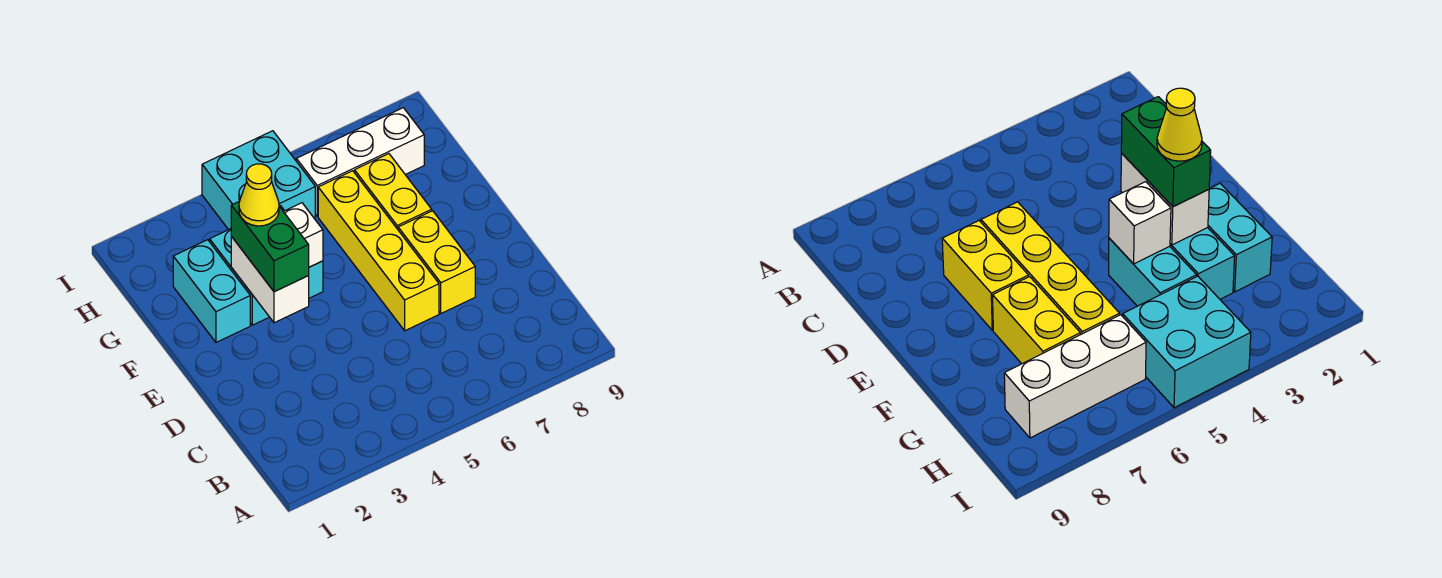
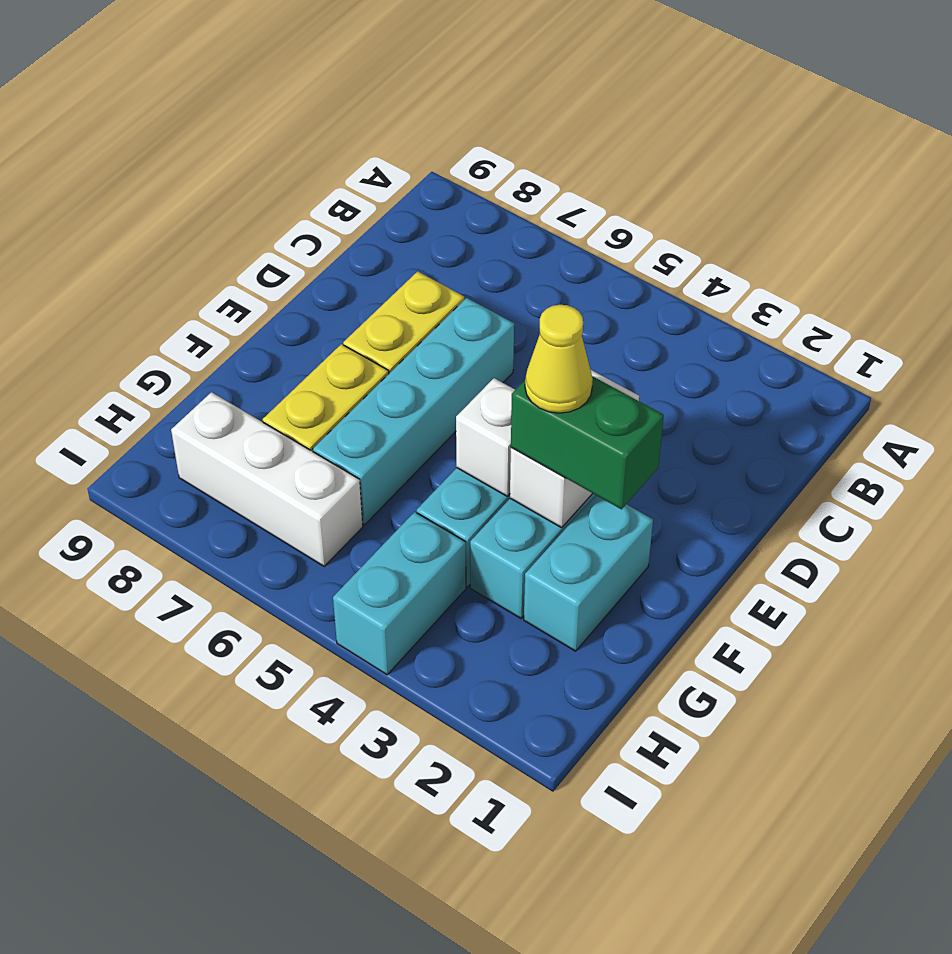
yellow brick D6:G6 level 1 -> cyan brick D6:G6 level 1
green brick E3:F3 level 3 -> green brick F2:F3 level 3
cyan brick H4:I5 level 1 -> cyan brick H4:I4 level 1

